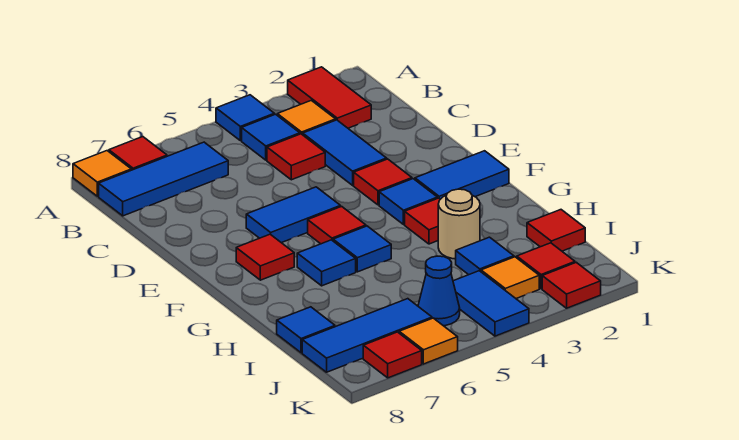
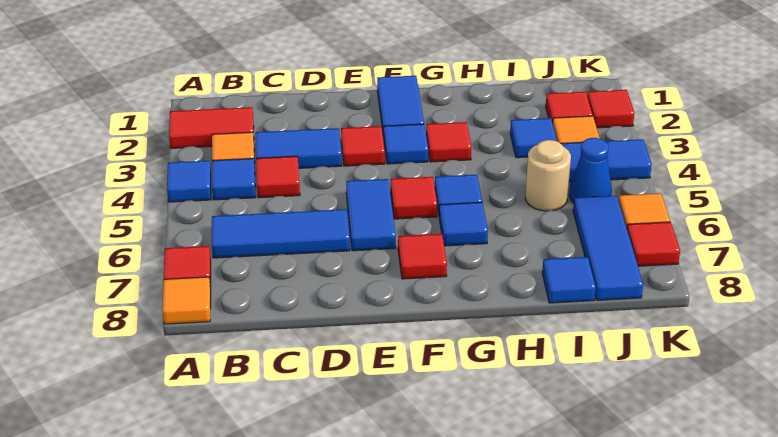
blue tile B6:B8 level 1 -> blue tile B6:D6 level 1
tan round brick H3 level 1 -> tan round brick I5 level 1
red tile I1 level 1 -> none

